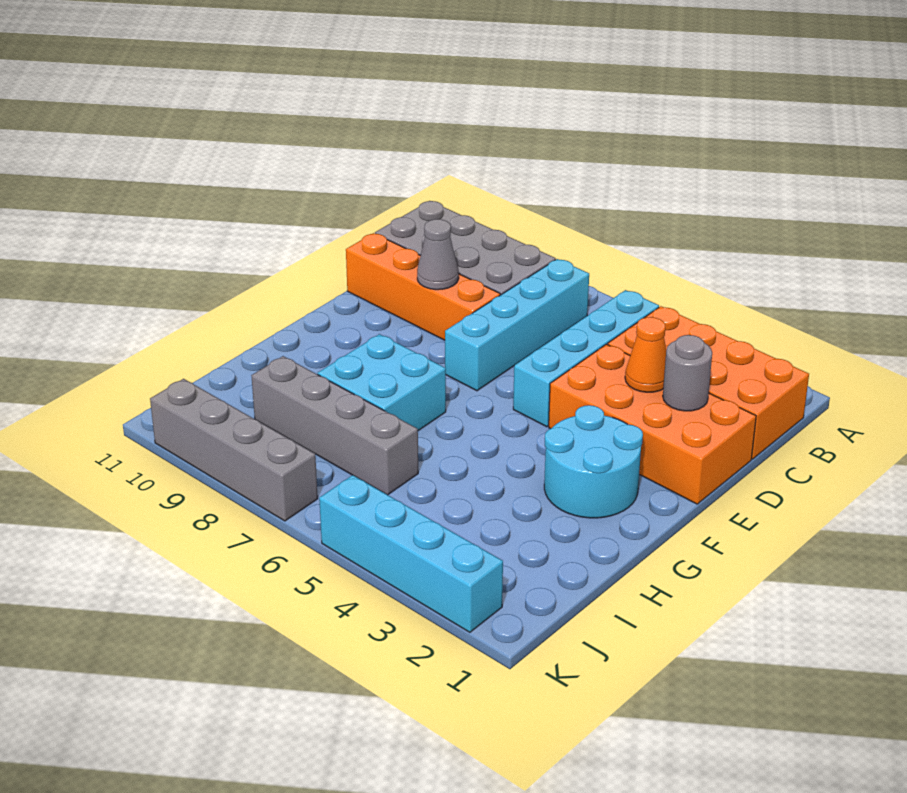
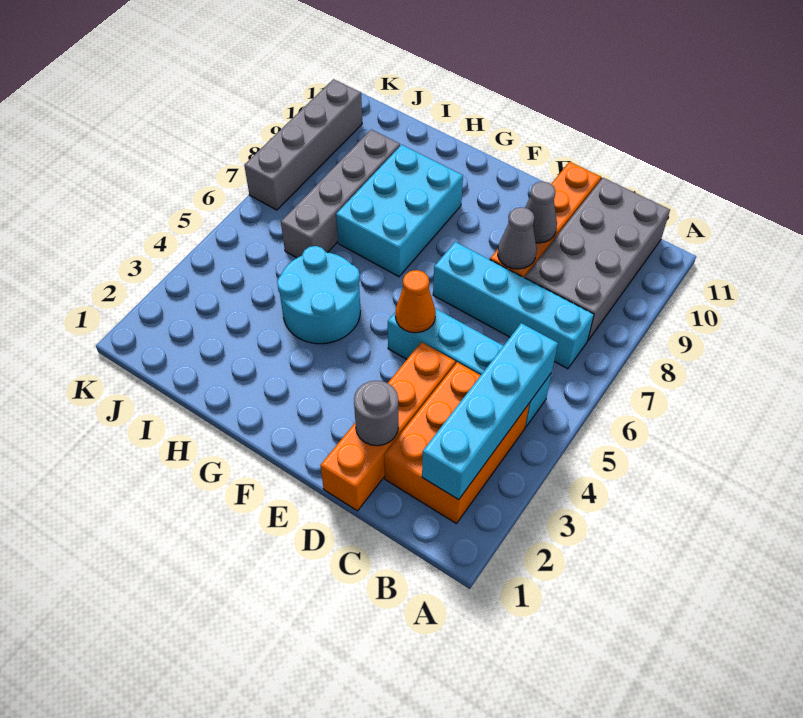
orange brick B1:C4 level 1 -> orange brick B2:C4 level 1
orange brick D1:E4 level 1 -> orange brick D1:D4 level 1
orange cone D3 level 2 -> orange cone E5 level 2
none -> grey cone D8 level 2
cyan round brick F2:G3 level 1 -> cyan round brick G4:H5 level 1
cyan brick G7:H8 level 1 -> cyan brick G7:H9 level 1
cyan brick K2:K5 level 1 -> cyan brick B2:B5 level 2

